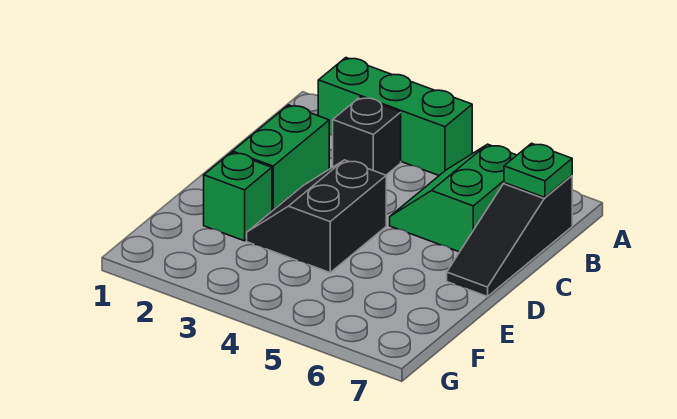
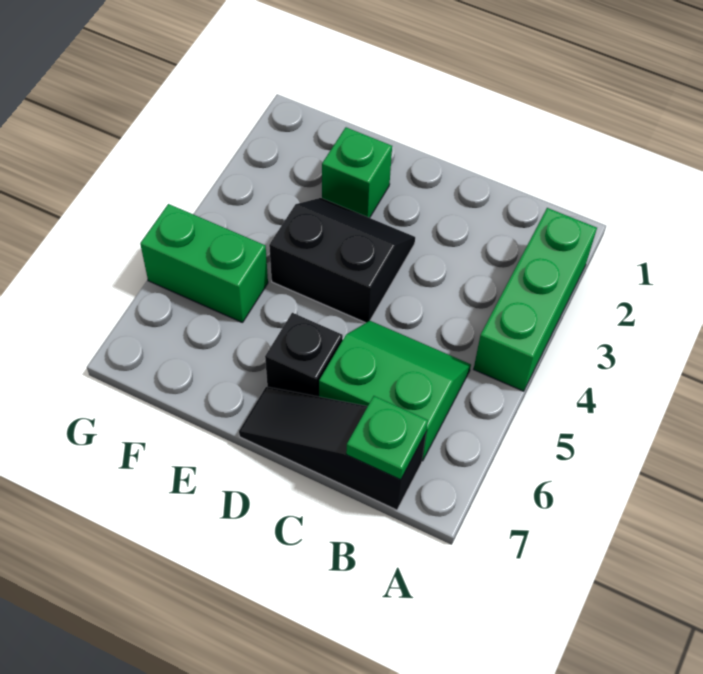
black brick B3 level 1 -> black brick D6 level 1
green brick C2:D2 level 1 -> green brick F5:G5 level 1

